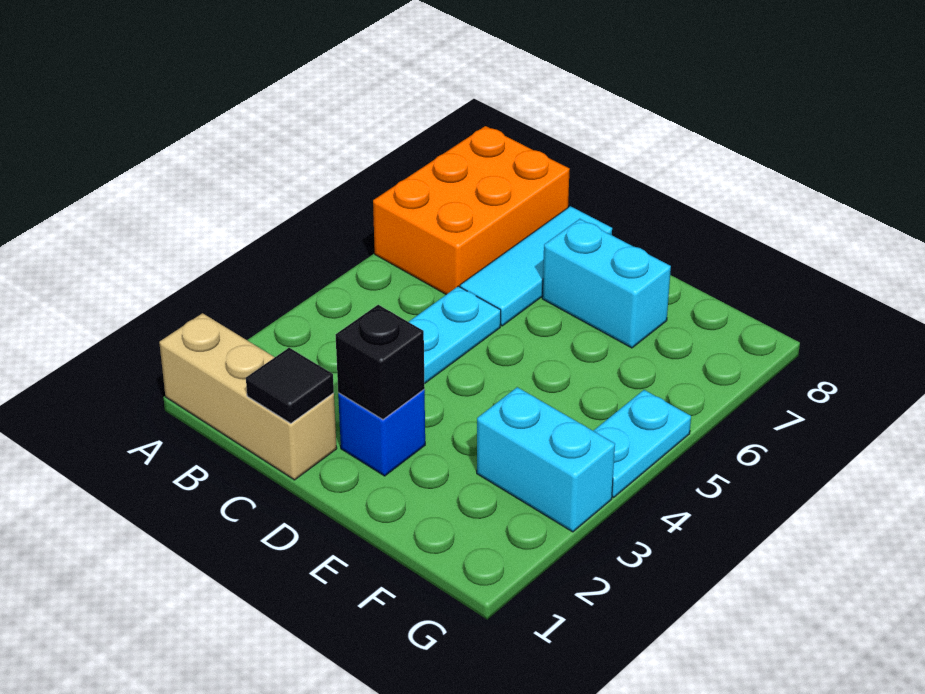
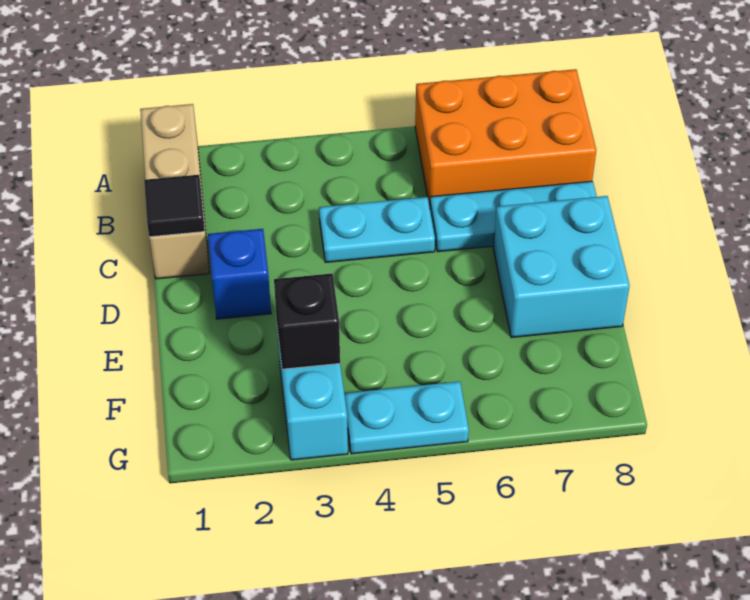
cyan tile C6:C8 level 1 -> cyan plate C6:C8 level 1
black brick D2 level 2 -> black brick F3 level 2
cyan brick D7:E7 level 1 -> cyan brick D7:E8 level 1

